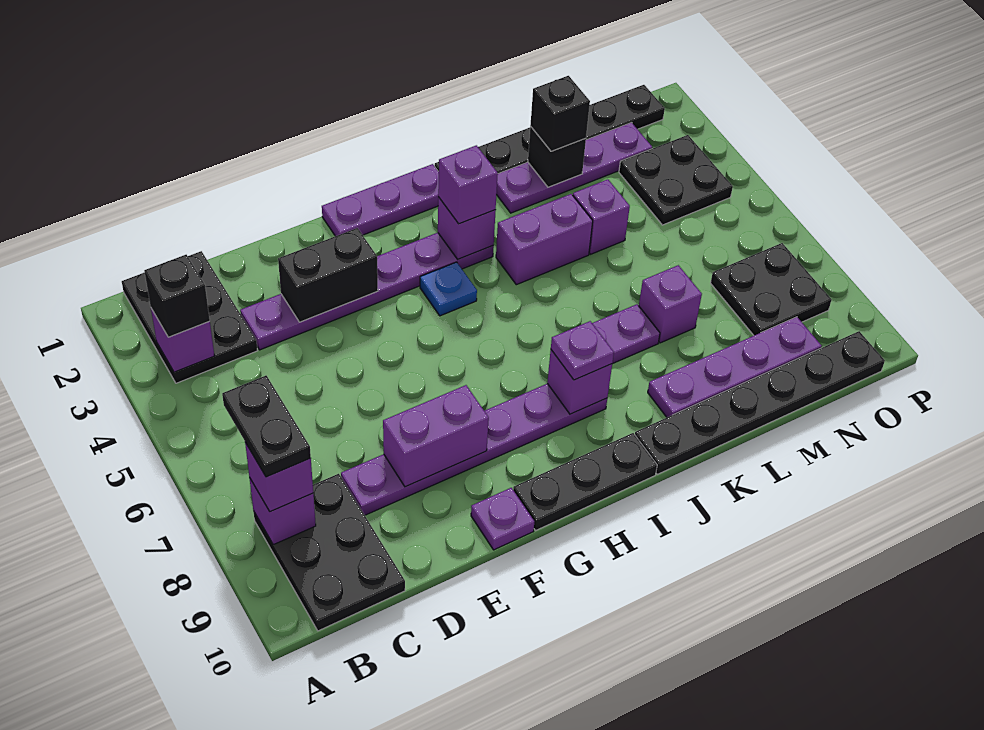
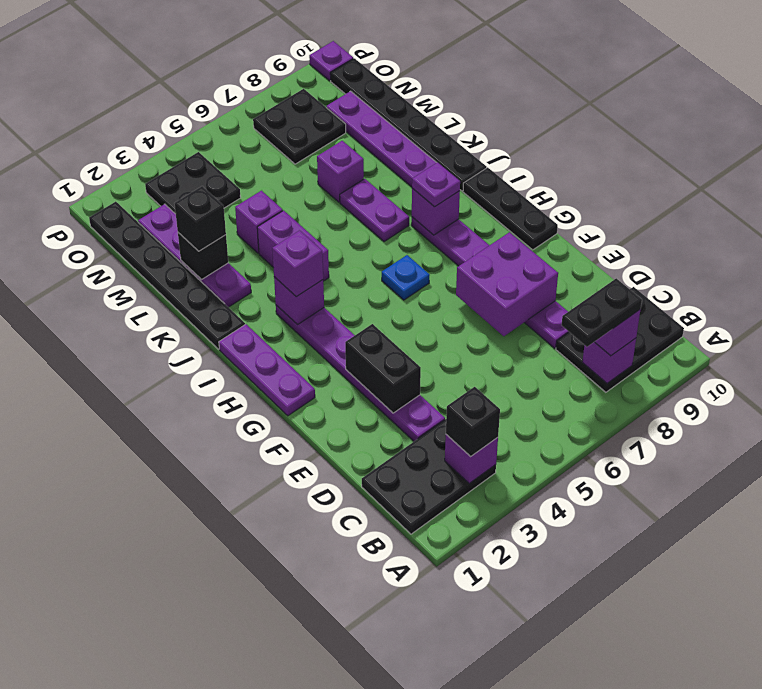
purple brick E8:F8 level 2 -> purple brick E7:F8 level 2
purple plate F10 level 1 -> purple plate P10 level 1
blue plate H4 level 1 -> blue plate H6 level 1

